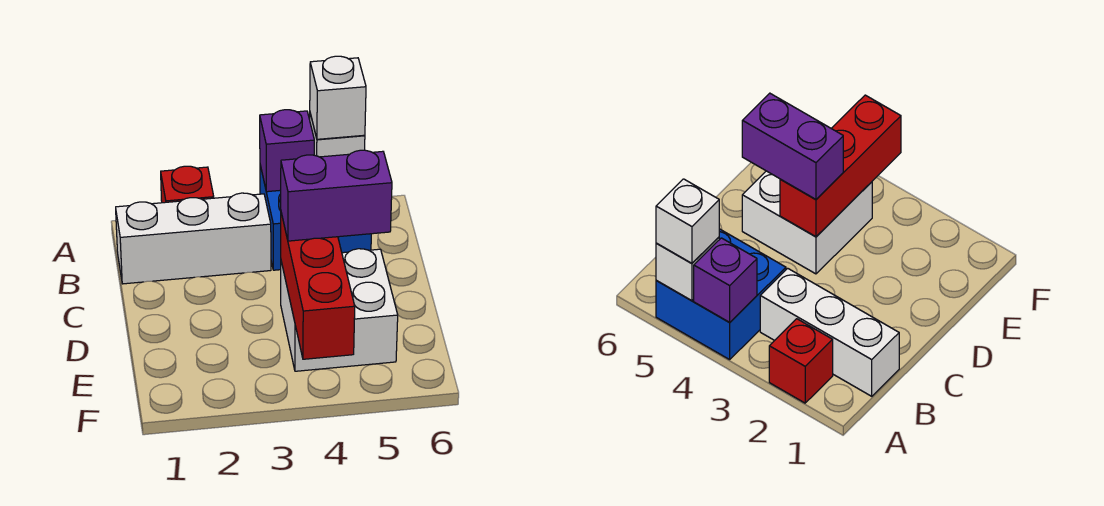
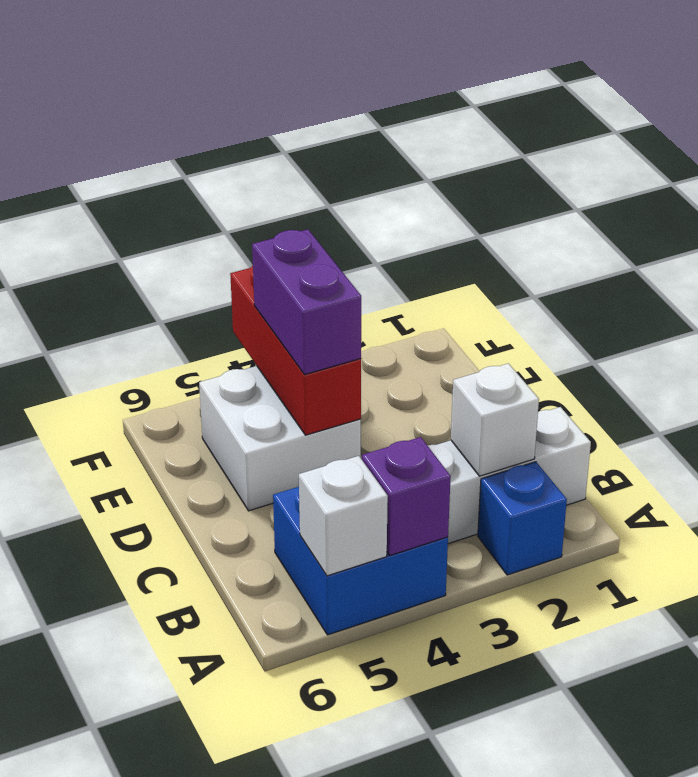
red brick A2 level 1 -> blue brick A2 level 1
white brick A5 level 3 -> white brick B2 level 2
purple brick D4:D5 level 3 -> purple brick D4:E4 level 3

